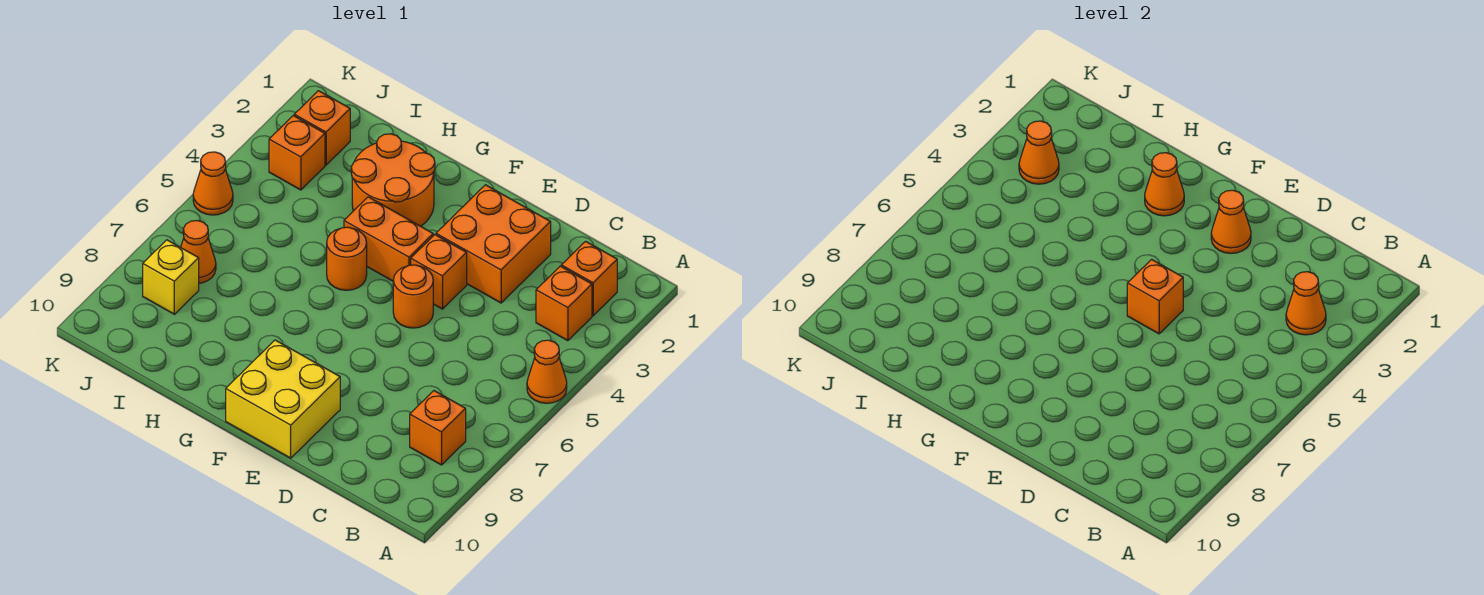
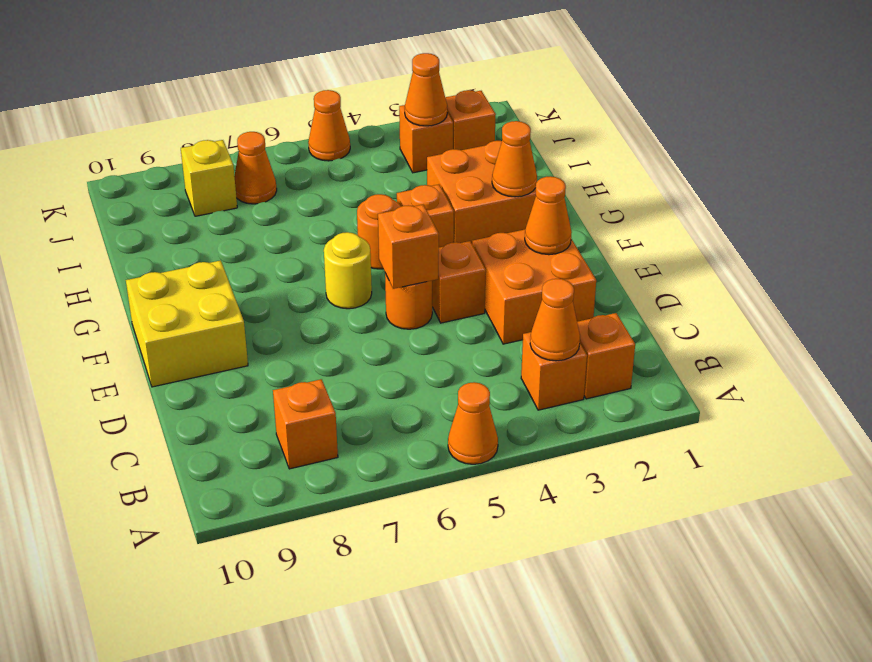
orange brick F4:G4 level 1 -> orange brick G4 level 1
none -> yellow round brick F6 level 1
orange round brick G2:H3 level 1 -> orange brick G2:H3 level 1

